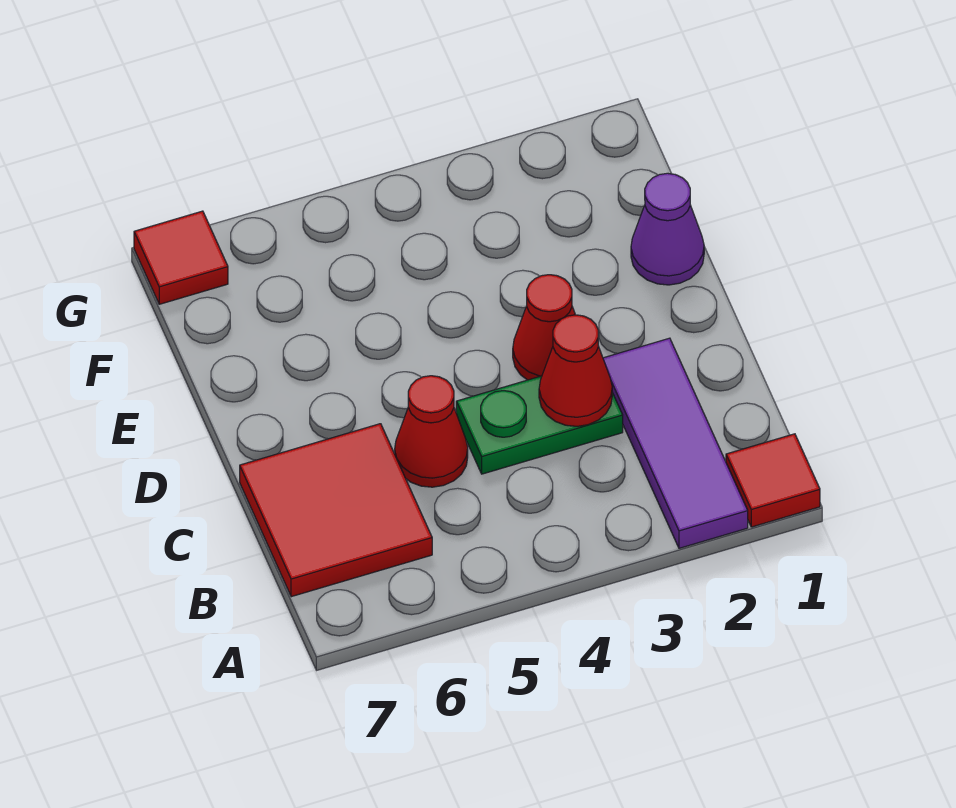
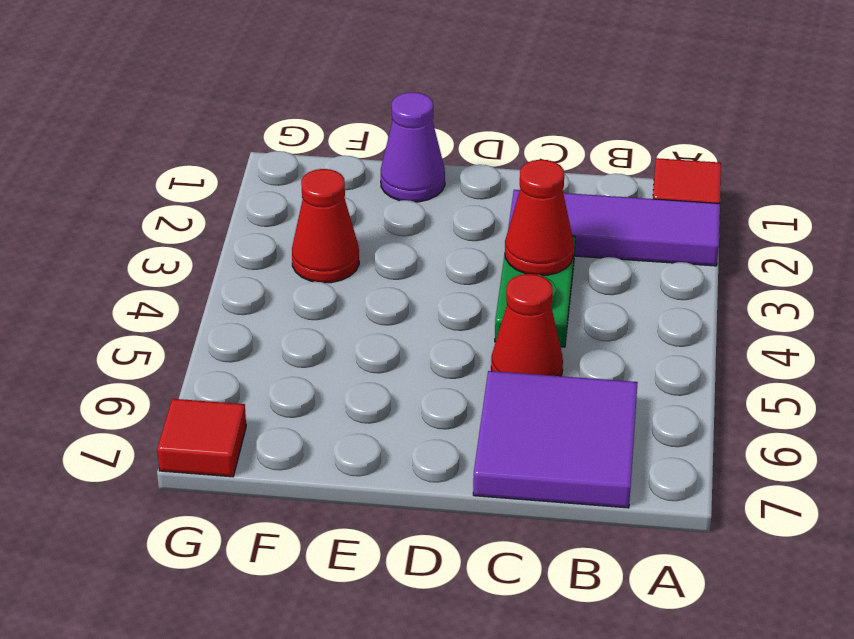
red tile B6:C7 level 1 -> purple tile B6:C7 level 1
red cone D3 level 1 -> red cone F3 level 1

